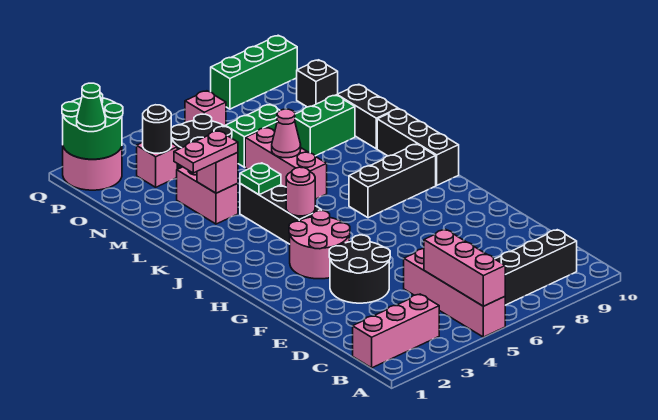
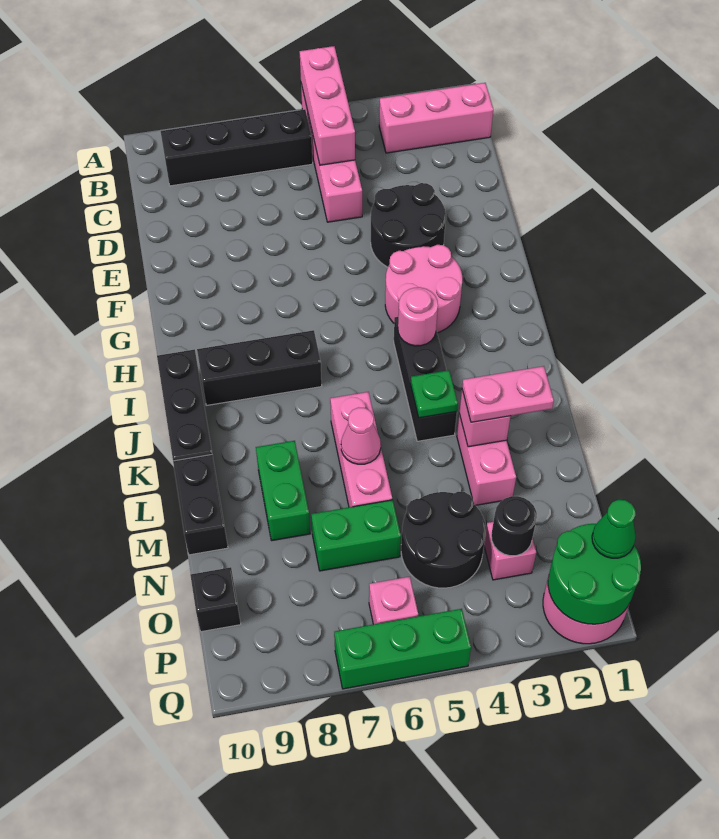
green brick M8:M9 level 1 -> green brick L8:M8 level 1
green brick Q8:Q10 level 1 -> green brick Q5:Q7 level 1

